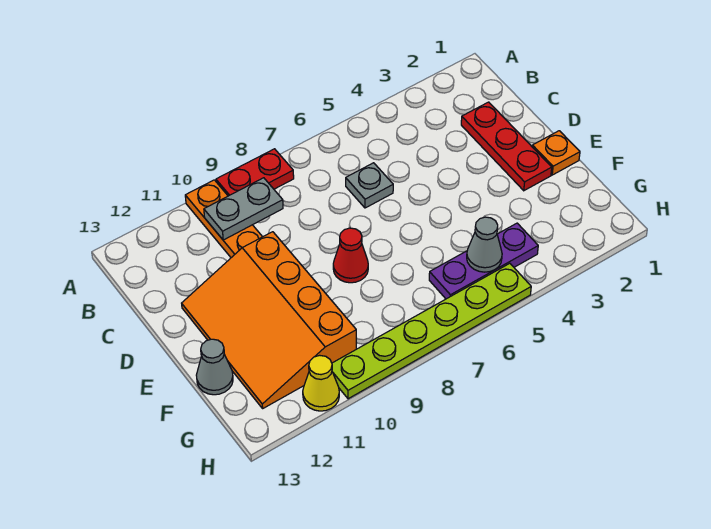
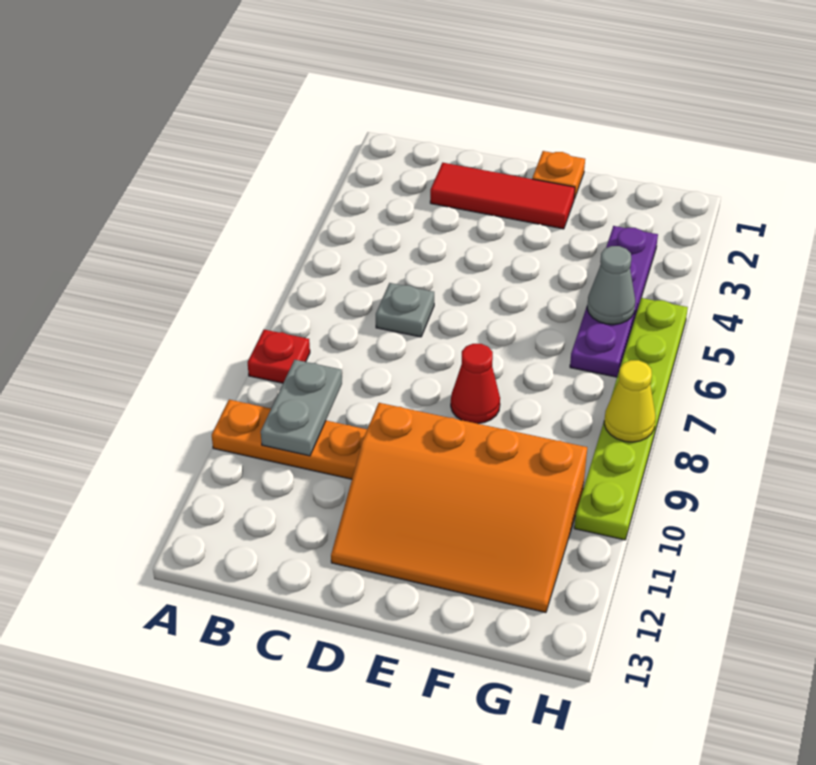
red plate A8:A9 level 1 -> red plate A8 level 1
red plate C2:E2 level 1 -> red tile C2:E2 level 1
grey cone F13 level 1 -> none
purple plate G4:G6 level 1 -> purple plate G3:G6 level 1
yellow cone H11 level 1 -> yellow cone H8 level 2

